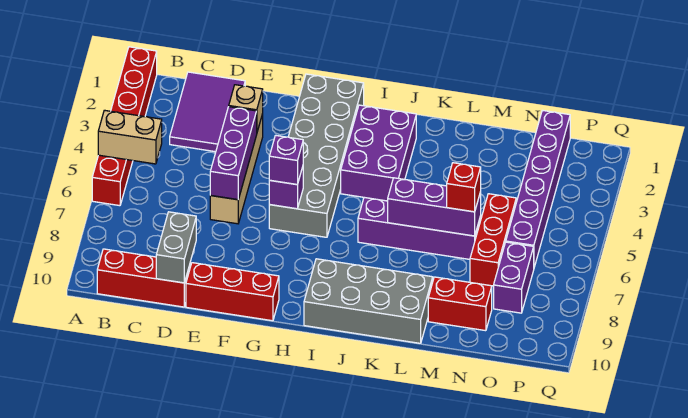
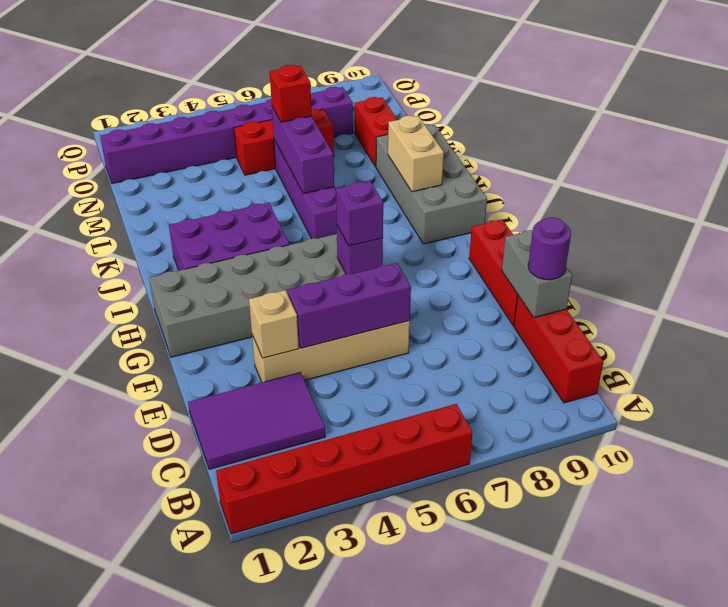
tan brick A5:B5 level 2 -> tan brick J9:K9 level 2
grey brick D9:D10 level 2 -> grey brick D10:E10 level 2
none -> purple round brick D10 level 3

